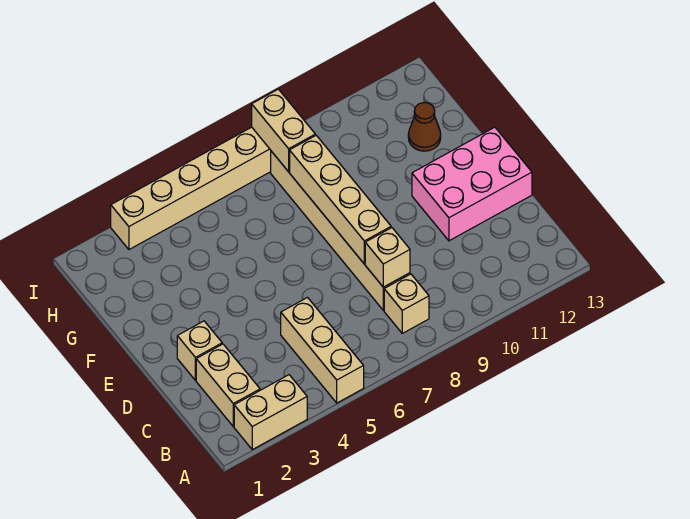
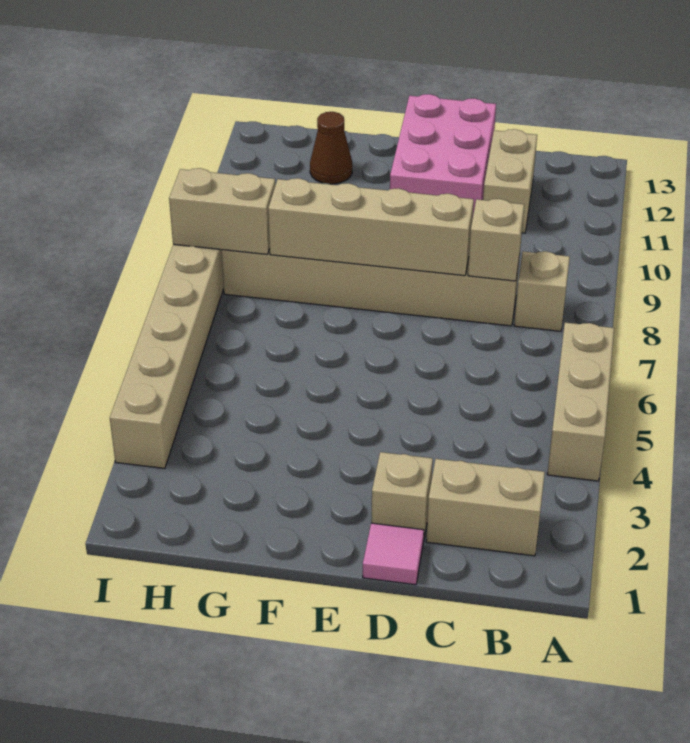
tan brick A2:A3 level 1 -> tan brick C11:C12 level 1
tan brick A5:C5 level 1 -> tan brick A4:A6 level 1
none -> pink tile D1 level 1

